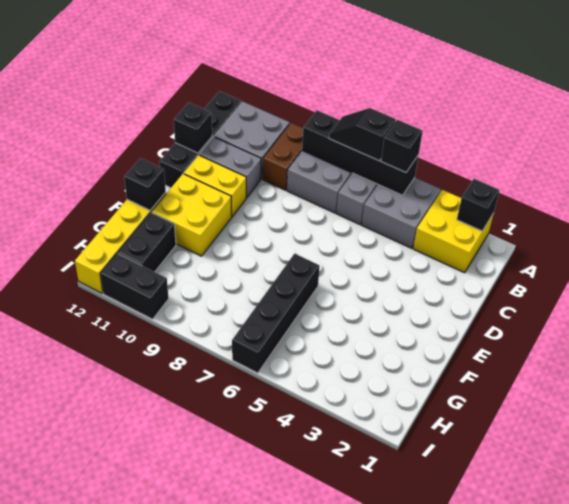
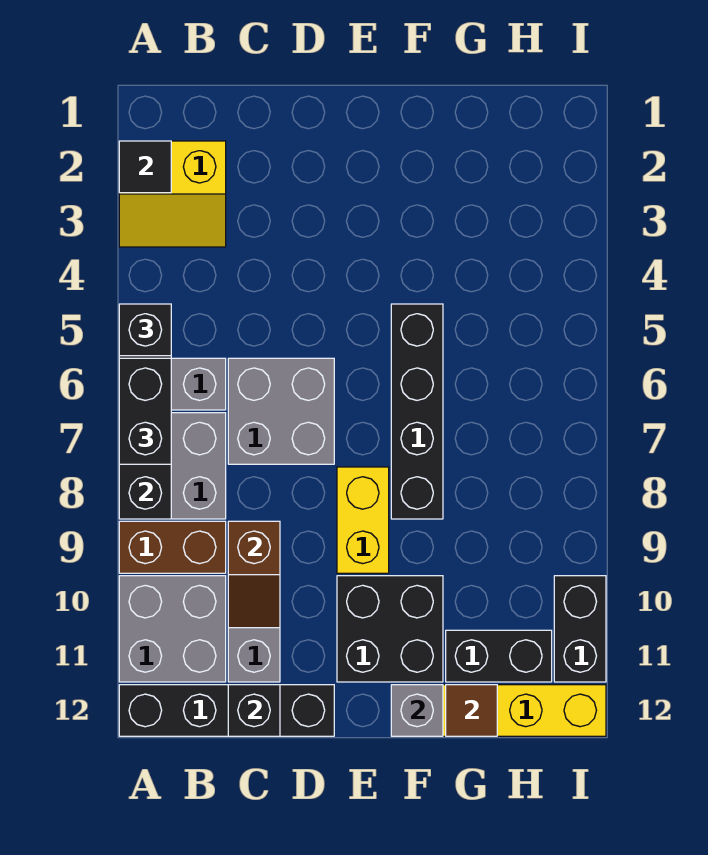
yellow brick A2:B3 level 1 -> yellow slope A2:B3 level 1 top 2
black brick A2 level 2 -> black tile A2 level 2
grey brick A4:B5 level 1 -> grey brick C6:D7 level 1
black slope A6:A7 level 3 top 6 -> black brick A6:A7 level 3
none -> brown slope C9:C10 level 2 top 9
yellow brick D10:D11 level 1 -> yellow brick E8:E9 level 1
yellow brick E10:F11 level 1 -> black brick E10:F11 level 1
black brick F6:I6 level 1 -> black brick F5:F8 level 1
black brick F12 level 2 -> grey brick F12 level 2
none -> brown tile G12 level 2

